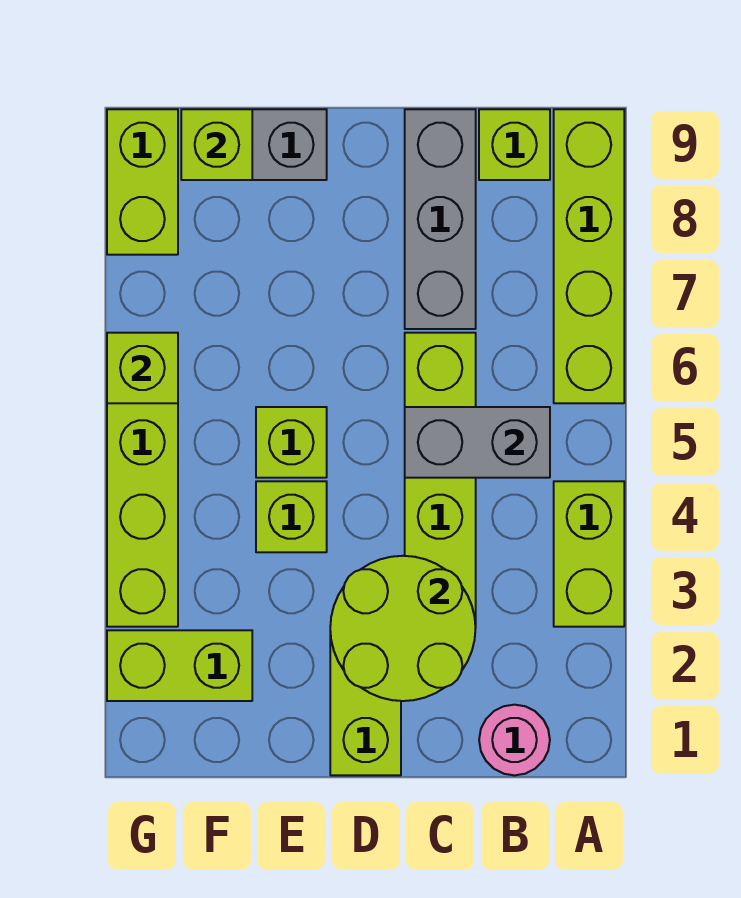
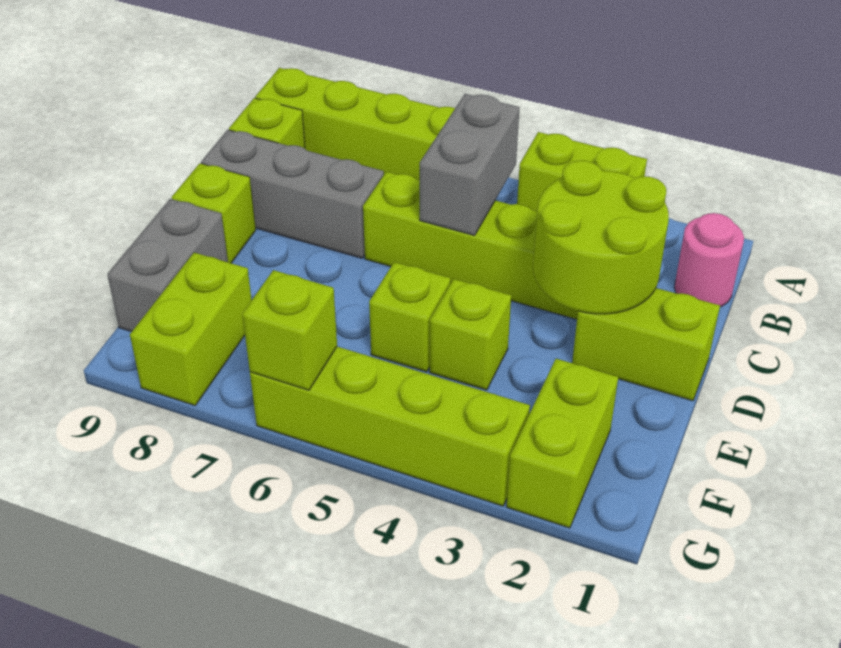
lime brick F9 level 2 -> lime brick D9 level 1
lime brick G8:G9 level 1 -> lime brick F8:G8 level 1

